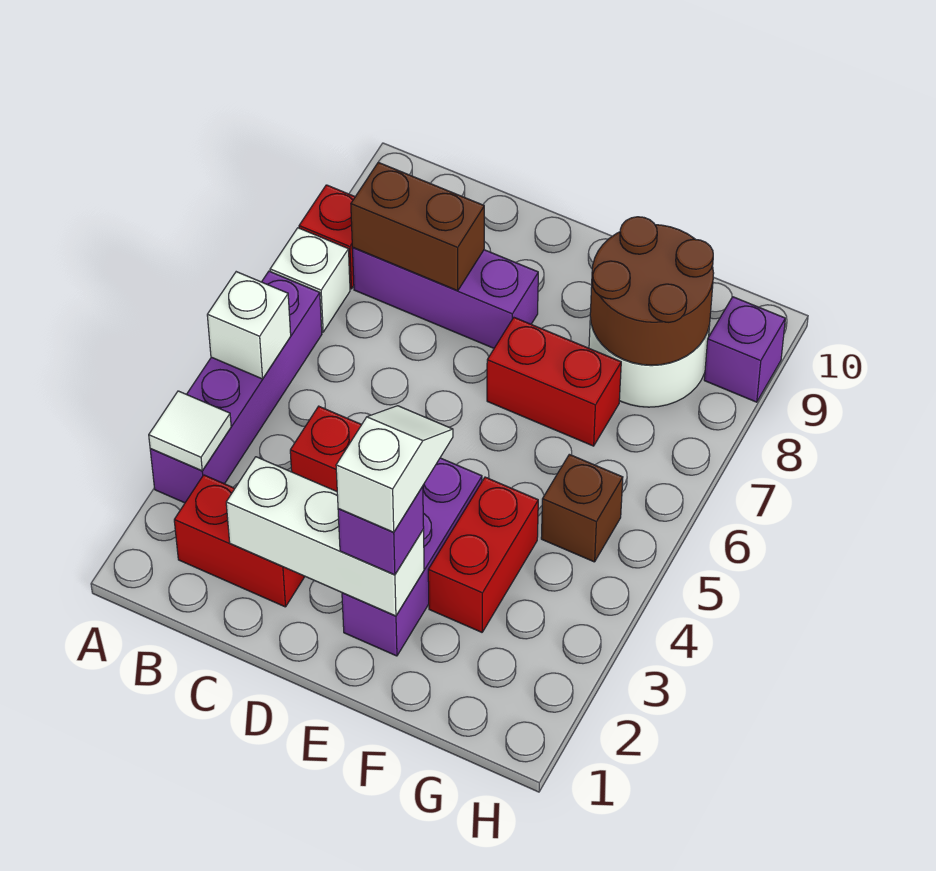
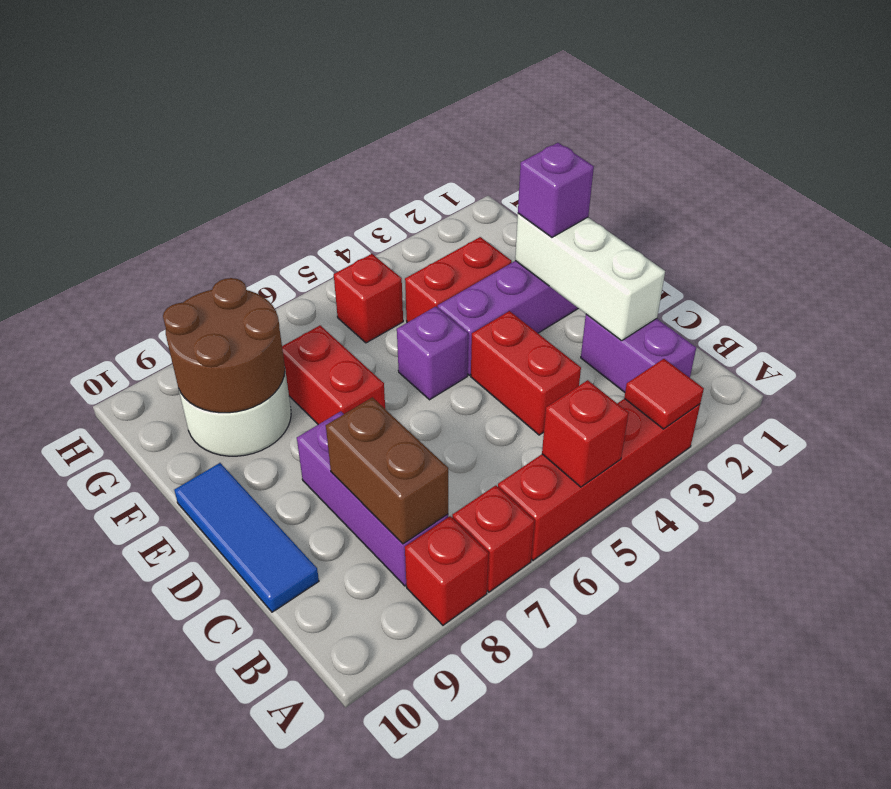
purple brick A3:A6 level 1 -> red brick A3:A6 level 1
white tile A3 level 2 -> red tile A3 level 2
white brick A5 level 2 -> red brick A5 level 2
white brick A7 level 1 -> red brick A7 level 1
red brick B2:C2 level 1 -> purple brick B2:C2 level 1
none -> blue tile C10:E10 level 1
white slope E2:E3 level 4 top 2 -> none
brown brick G5 level 1 -> red brick G5 level 1
purple brick H9 level 1 -> purple brick E5 level 1

